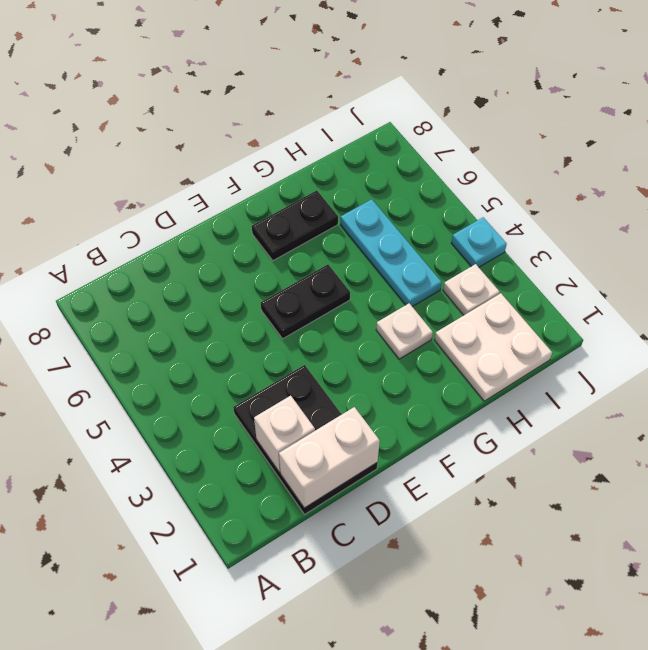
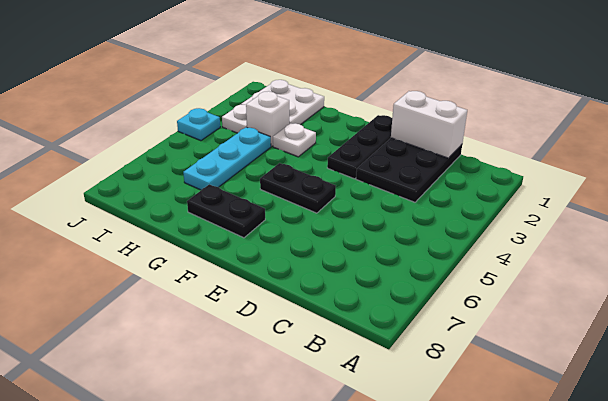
white brick C2 level 2 -> white brick H3 level 1
none -> black plate E1:E3 level 1

